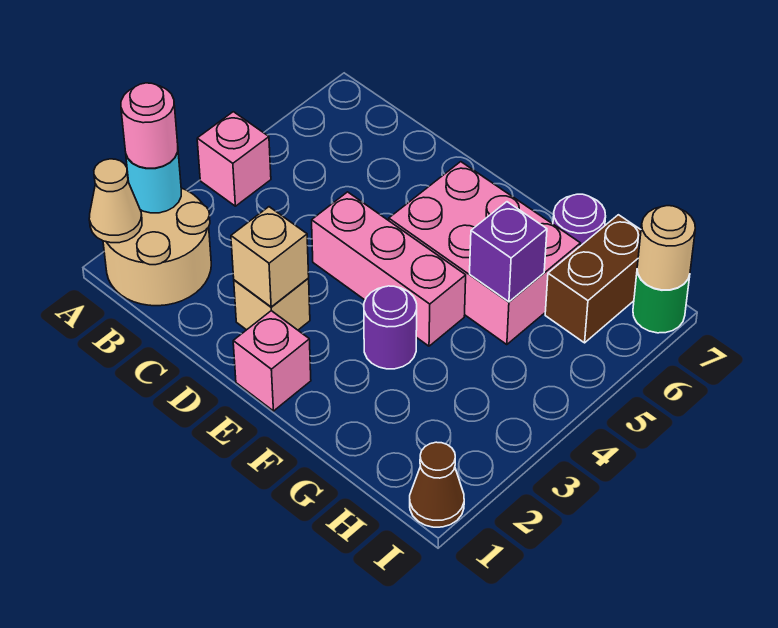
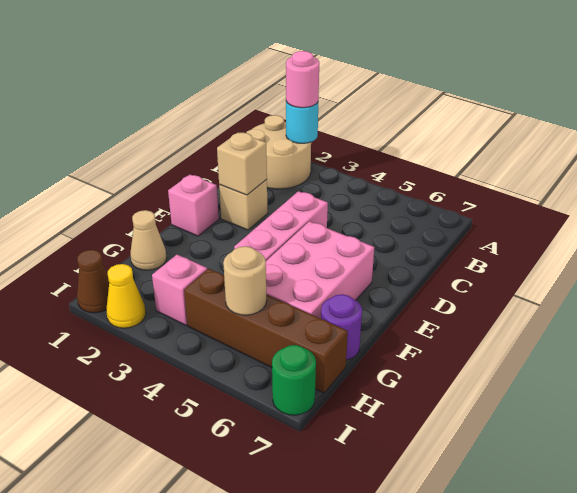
tan cone A1 level 2 -> tan cone G1 level 1
pink brick A4 level 1 -> pink brick H3 level 1
purple round brick F3 level 1 -> none
purple brick G5 level 2 -> none
brown brick H6:H7 level 1 -> brown brick H4:H7 level 1
none -> yellow cone I2 level 1
tan round brick I7 level 2 -> tan round brick H5 level 2

